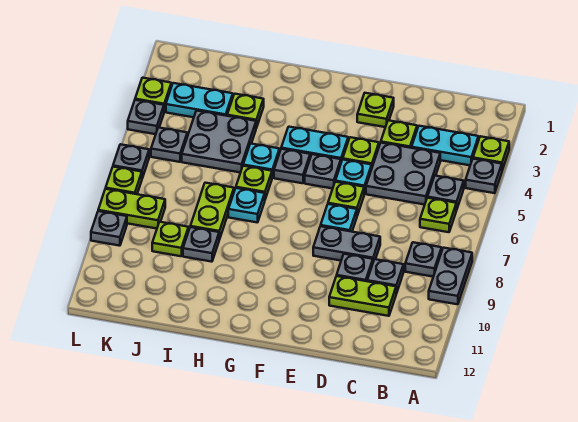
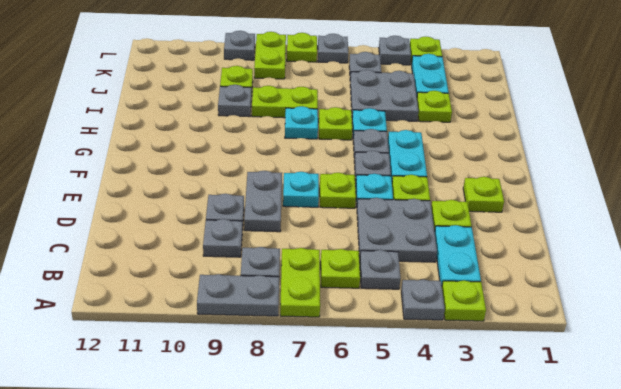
lime plate C10:D10 level 1 -> lime plate A7:B7 level 1

